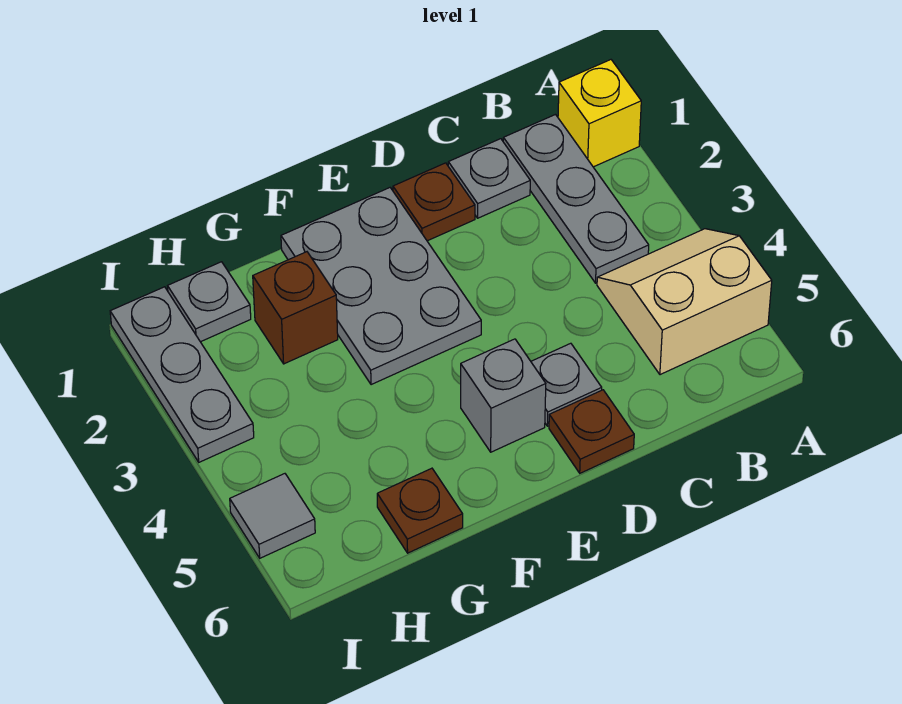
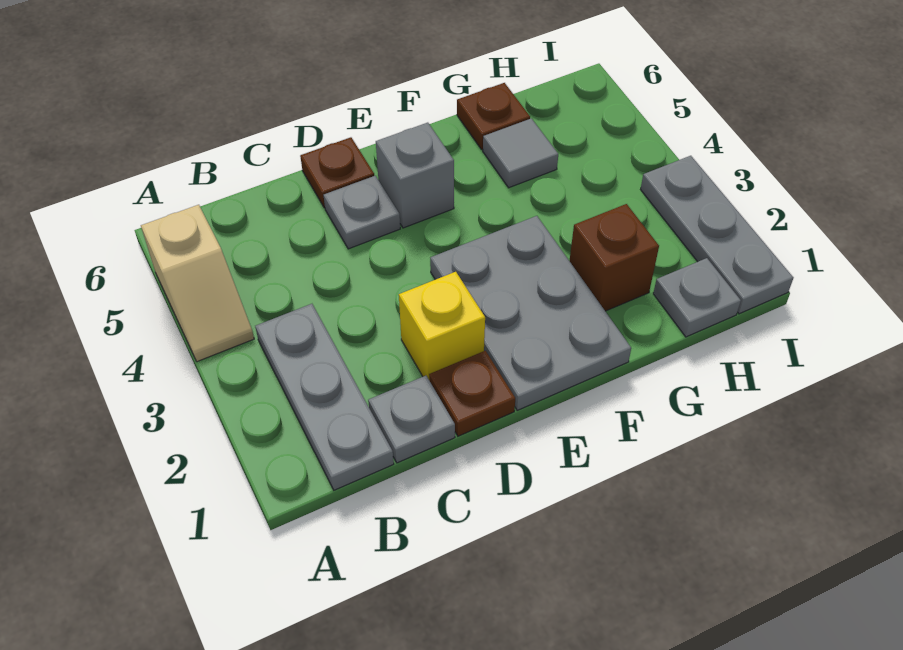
yellow brick A1 level 1 -> yellow brick D2 level 1
tan slope A4:B5 level 1 top 5 -> tan slope A4:A5 level 1 top 5
grey tile I5 level 1 -> grey tile G5 level 1

